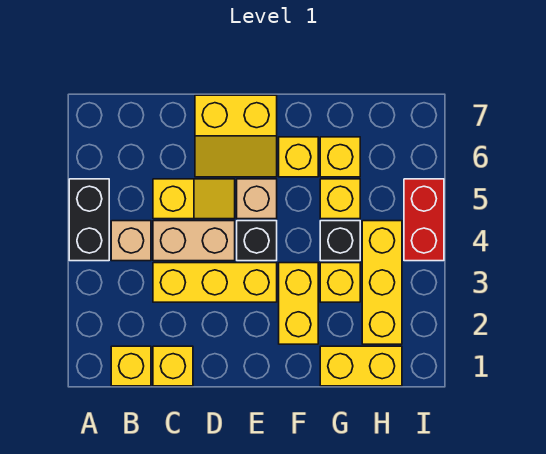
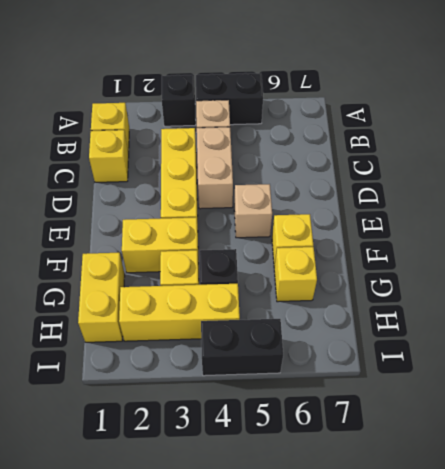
yellow slope C5:D5 level 1 top C -> none
yellow slope D6:E7 level 1 top 7 -> none
black brick E4 level 1 -> black brick A3 level 1
yellow brick G5 level 1 -> none
red brick I4:I5 level 1 -> black brick I4:I5 level 1

